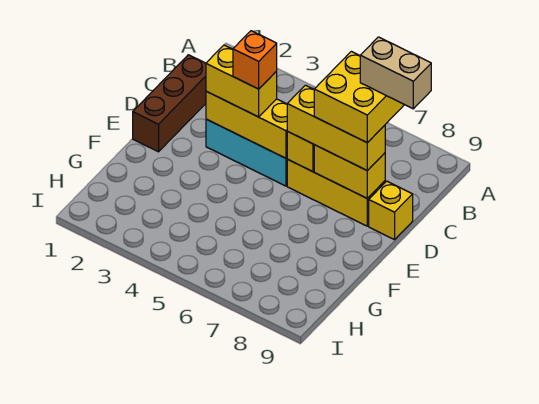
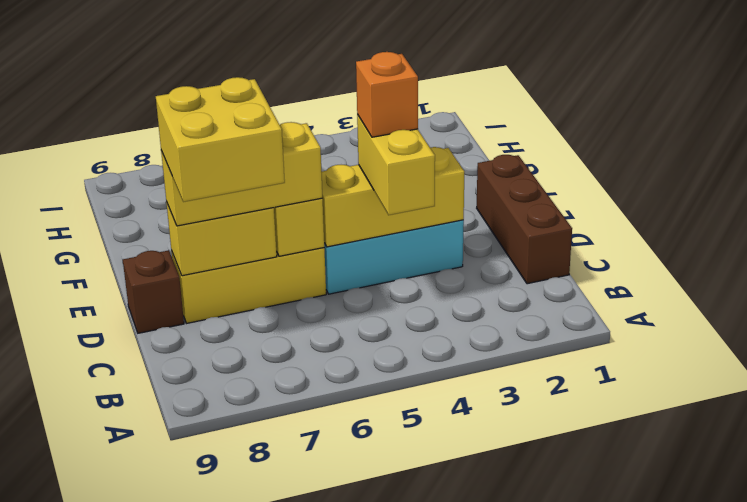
tan brick C8:C9 level 5 -> none
yellow brick D3:D4 level 3 -> yellow brick C4:D4 level 3
yellow brick D9 level 1 -> brown brick D9 level 1

